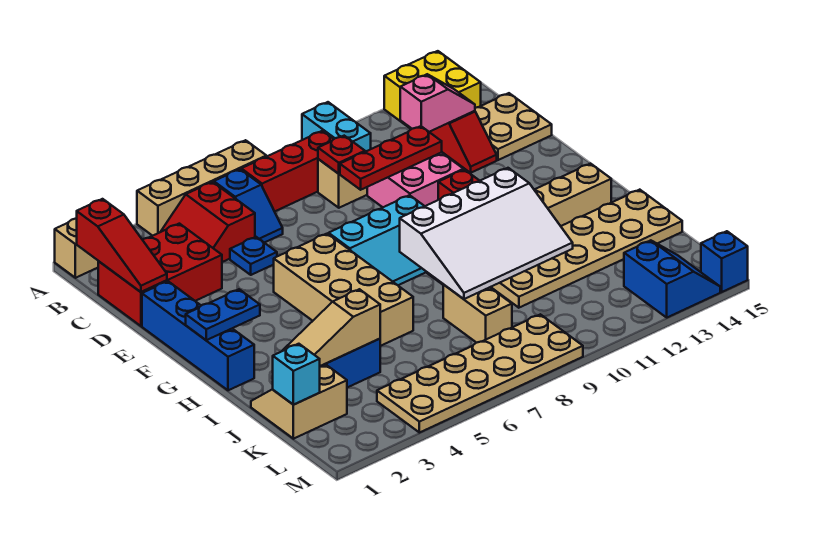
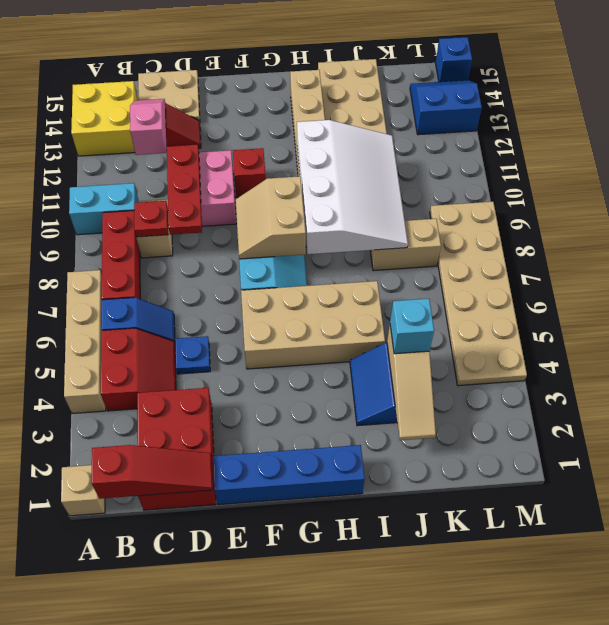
red slope B4:C5 level 1 top 5 -> red slope B4:C5 level 1 top B
blue plate G1:G2 level 2 -> none
tan slope J1:K2 level 1 top K -> tan slope F8:G9 level 2 top G
cyan brick K1 level 2 -> cyan brick J4 level 3

